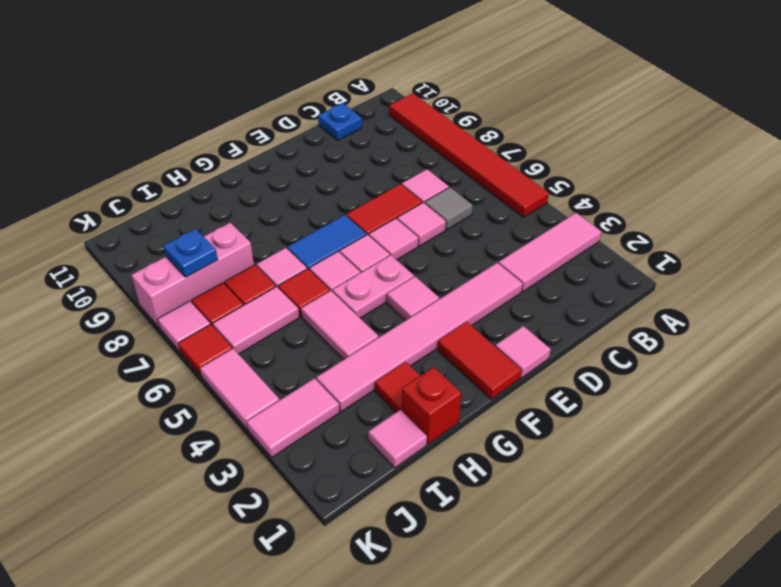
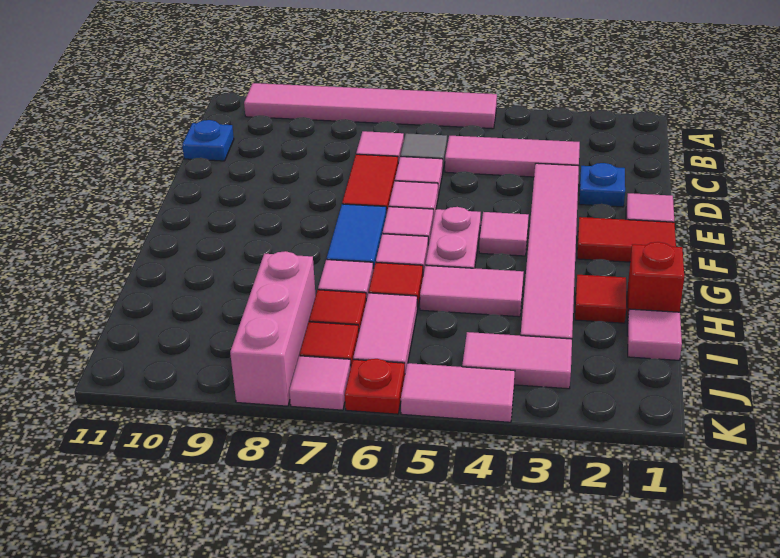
pink tile A3:C3 level 1 -> pink tile C3:C5 level 1
red tile A5:A10 level 1 -> pink tile A5:A10 level 1
pink tile J3:K3 level 1 -> pink tile J3:J4 level 1
blue plate J8 level 2 -> blue plate D2 level 1
red tile K6 level 1 -> red plate K6 level 1

